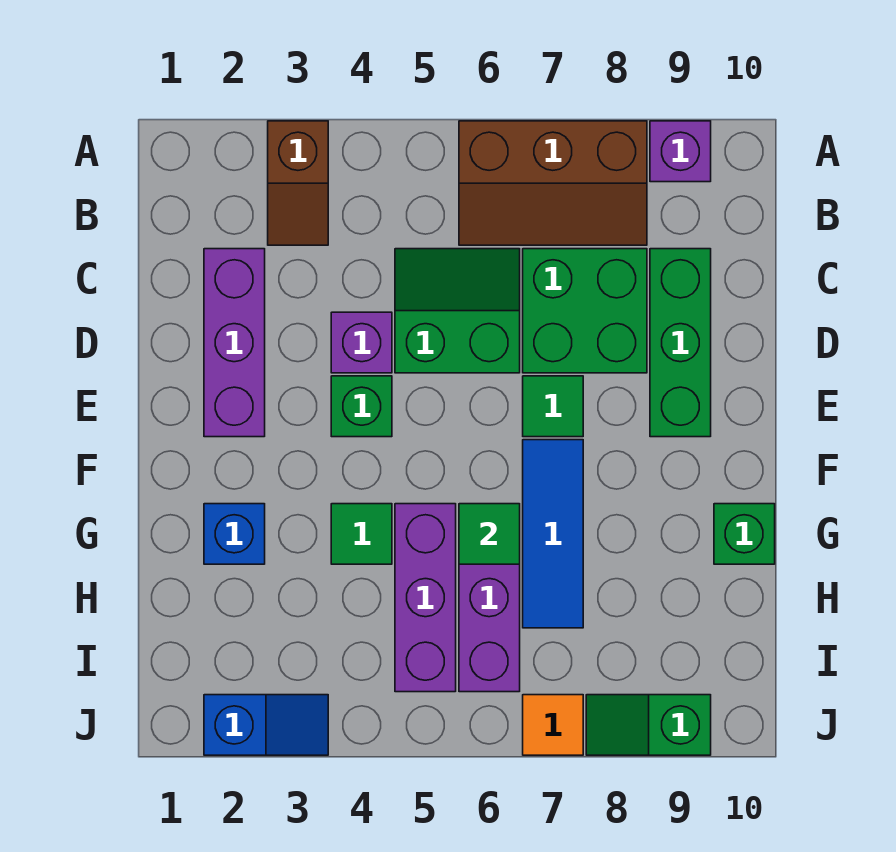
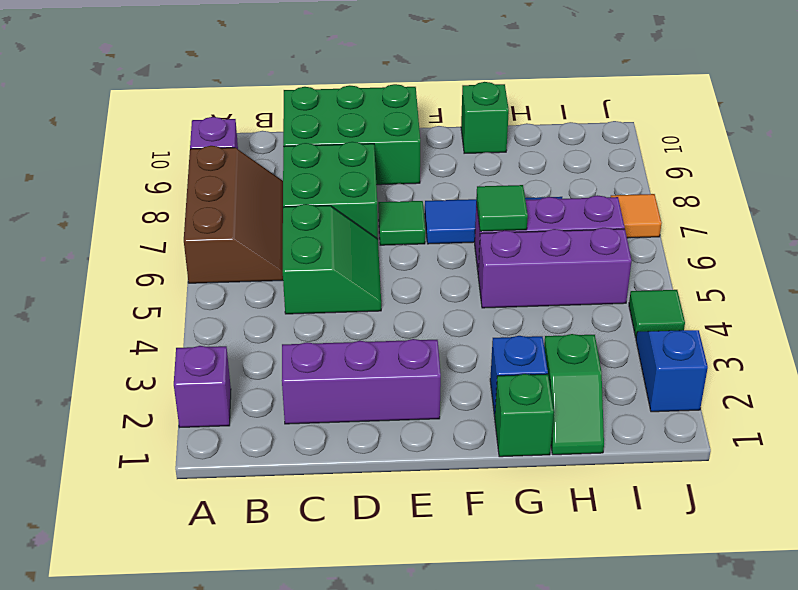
brown slope A3:B3 level 1 top A -> none
green slope C5:D6 level 1 top D -> green slope C5:D6 level 1 top C
green brick C9:E9 level 1 -> green brick C9:E10 level 1
purple brick D4 level 1 -> purple brick A2 level 1
green brick E4 level 1 -> green brick G1 level 1
green tile G4 level 1 -> green tile J4 level 1
green slope J8:J9 level 1 top 9 -> green slope H1:H2 level 1 top 2

